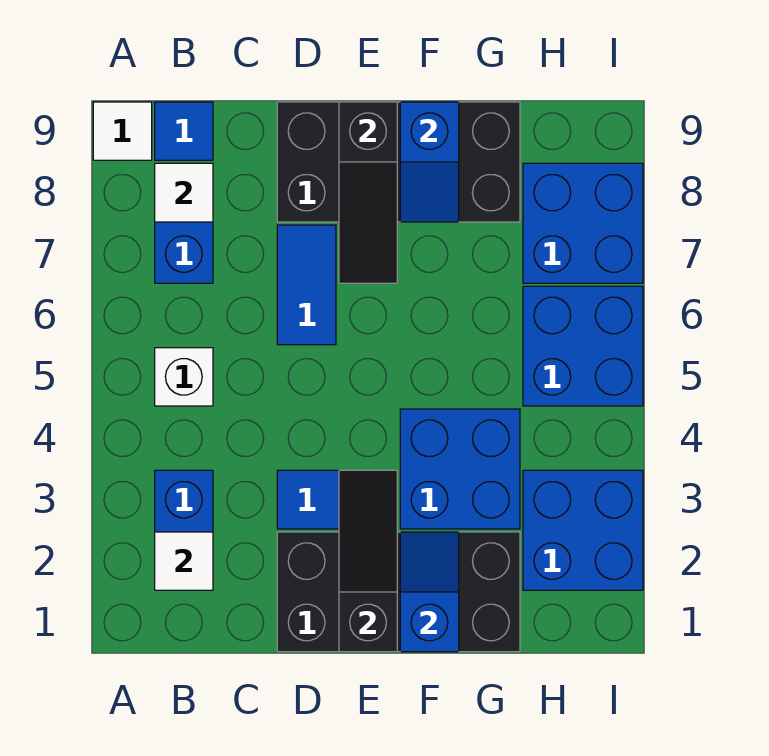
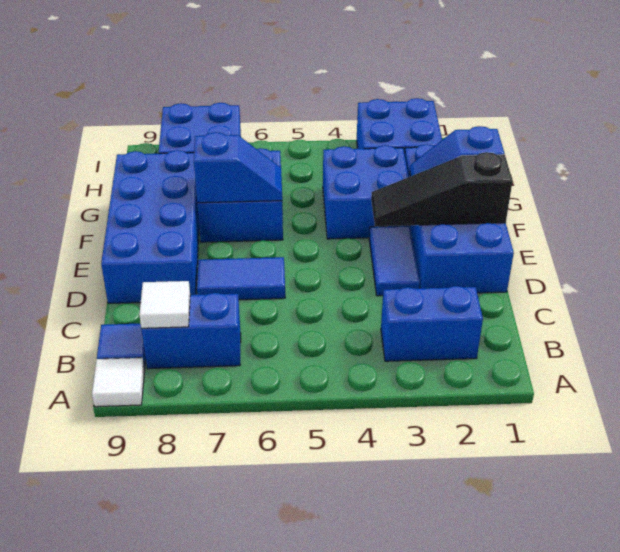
white tile B2 level 2 -> none
white brick B5 level 1 -> none
black brick D1:G2 level 1 -> blue brick D1:G2 level 1
black brick D8:G9 level 1 -> blue brick D8:G9 level 1
black slope E7:E9 level 2 top 9 -> none
blue slope F8:F9 level 2 top 9 -> blue slope F6:F7 level 2 top 7
blue brick H5:I6 level 1 -> blue brick F6:G7 level 1

